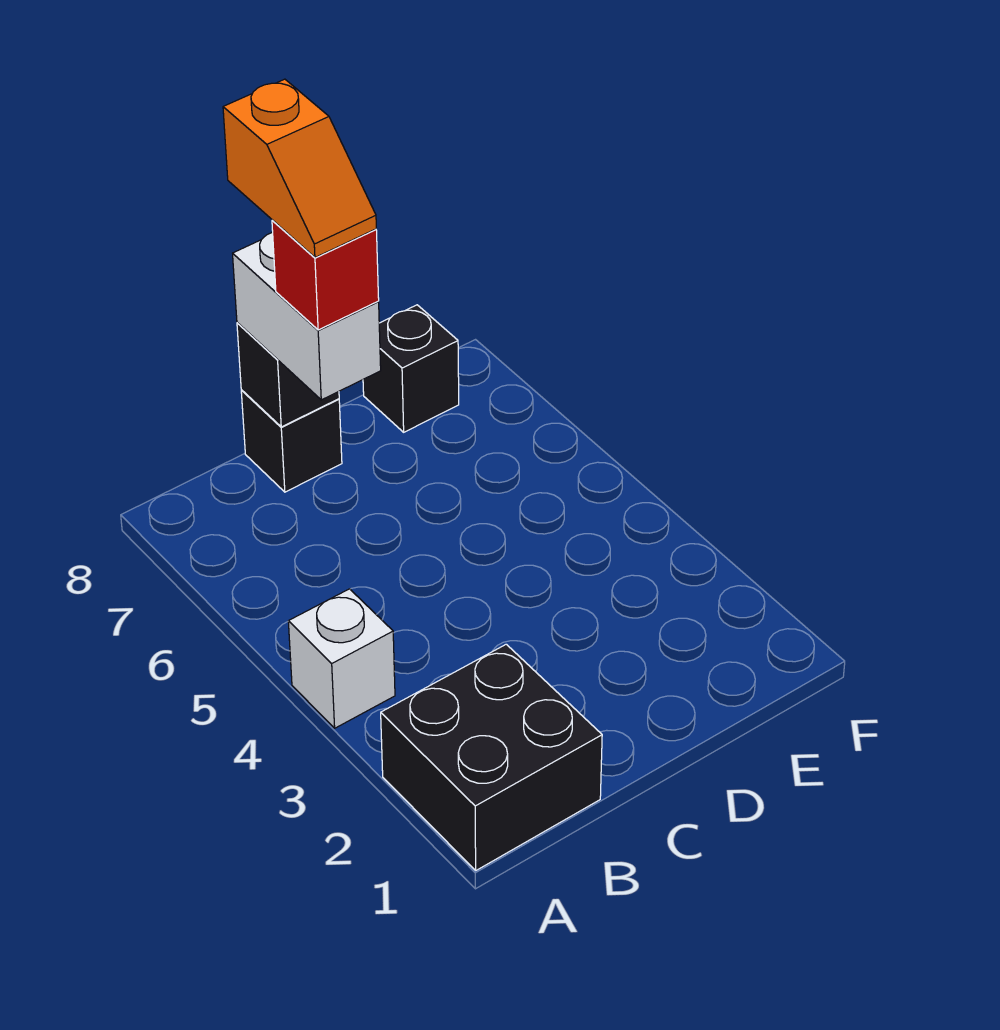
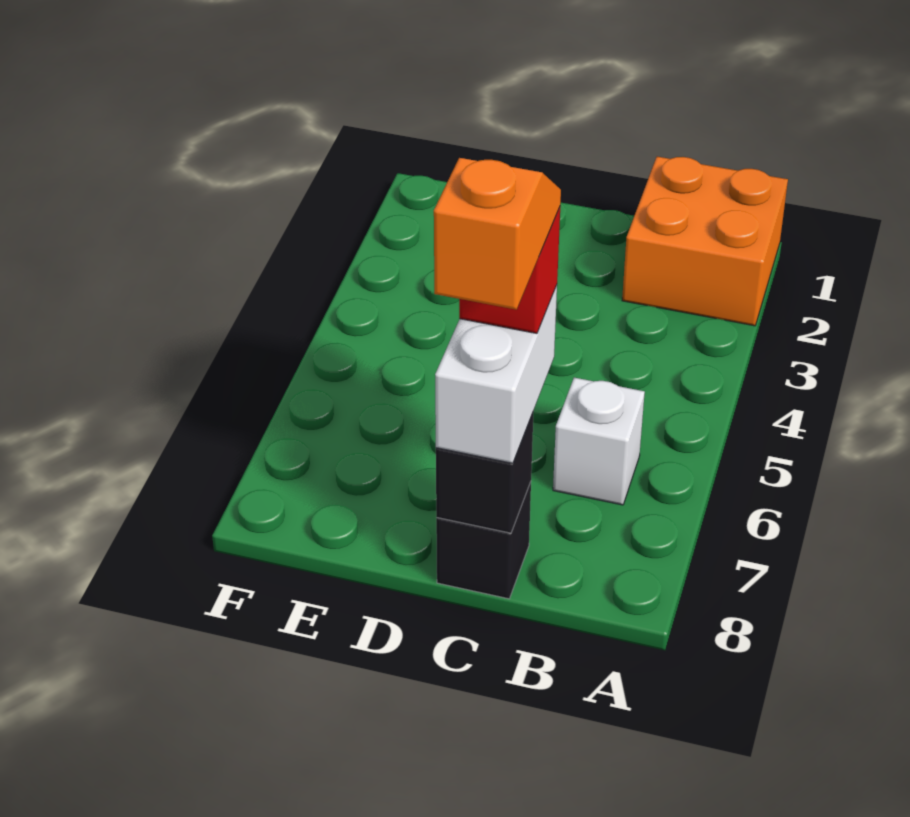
black brick A1:B2 level 1 -> orange brick A1:B2 level 1
white brick A4 level 1 -> white brick B6 level 1
black brick E8 level 1 -> none

